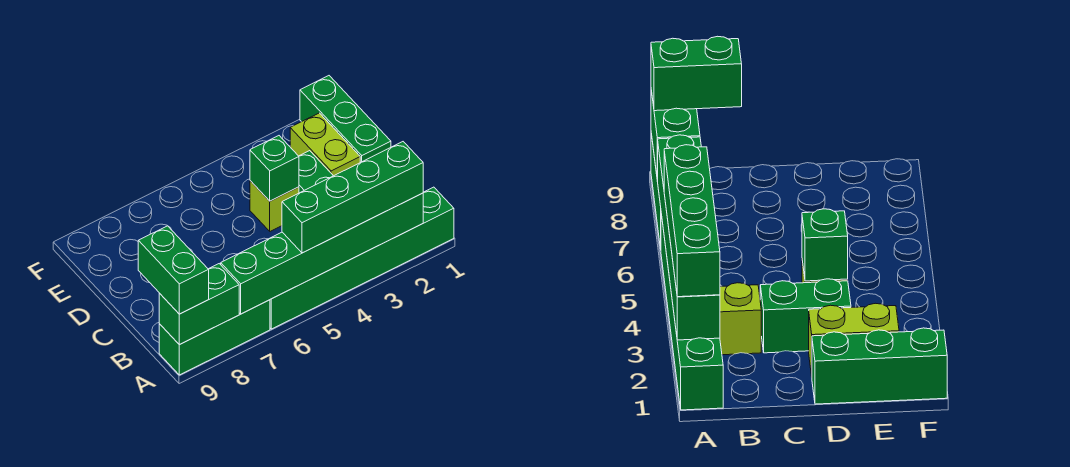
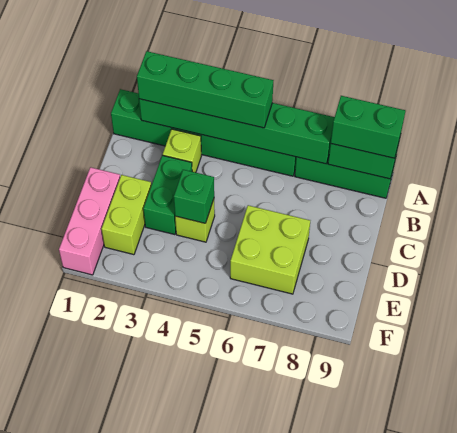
green brick A9:B9 level 3 -> green brick A8:A9 level 3
green brick D1:F1 level 1 -> pink brick D1:F1 level 1
none -> lime brick D6:E7 level 1

